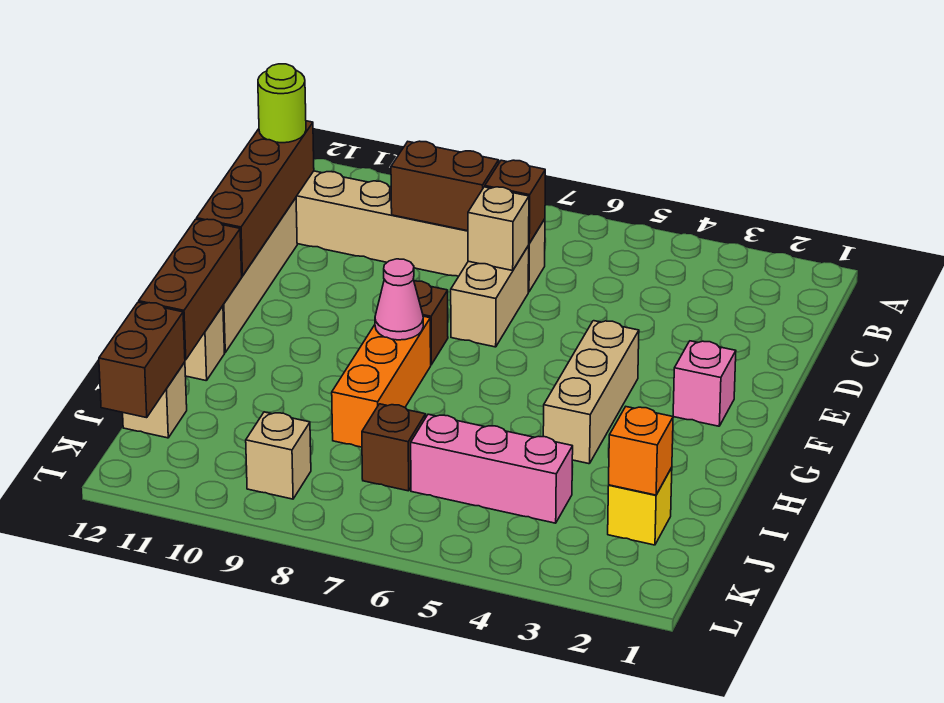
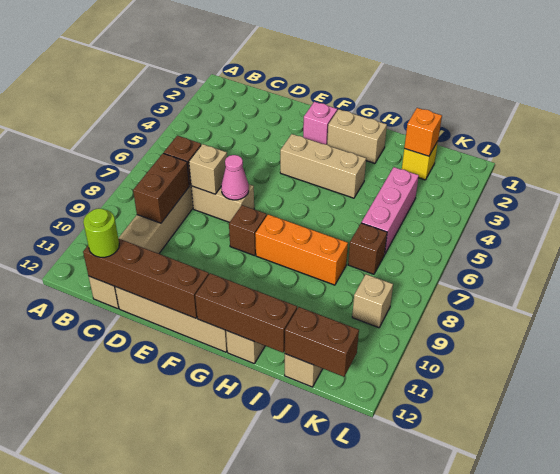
none -> tan brick G2:H2 level 1
pink cone G8 level 2 -> pink cone E7 level 2

